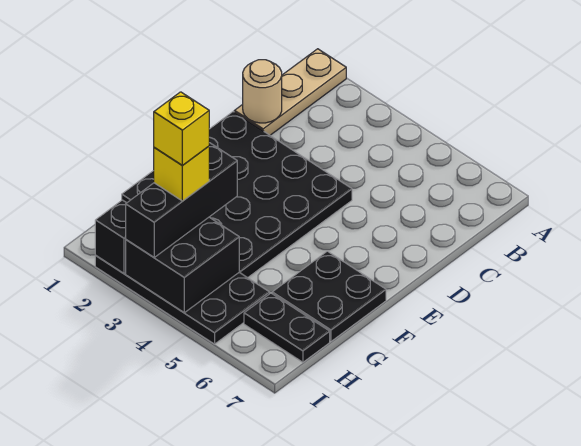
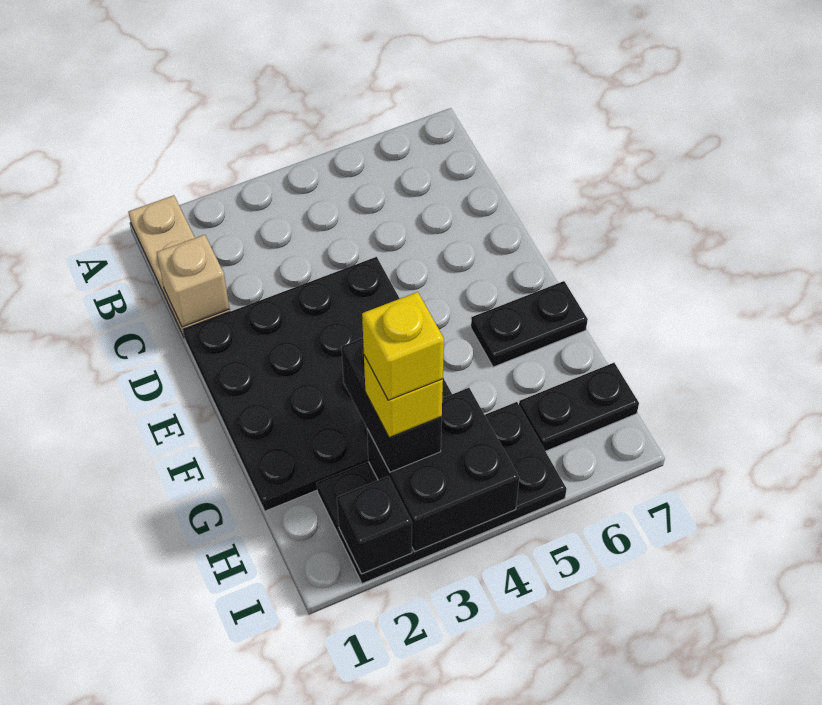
tan round brick C1 level 2 -> tan brick C1 level 2
black plate F6:G7 level 1 -> black plate F6:F7 level 1
black brick G3:I3 level 3 -> black brick G3:H3 level 3

